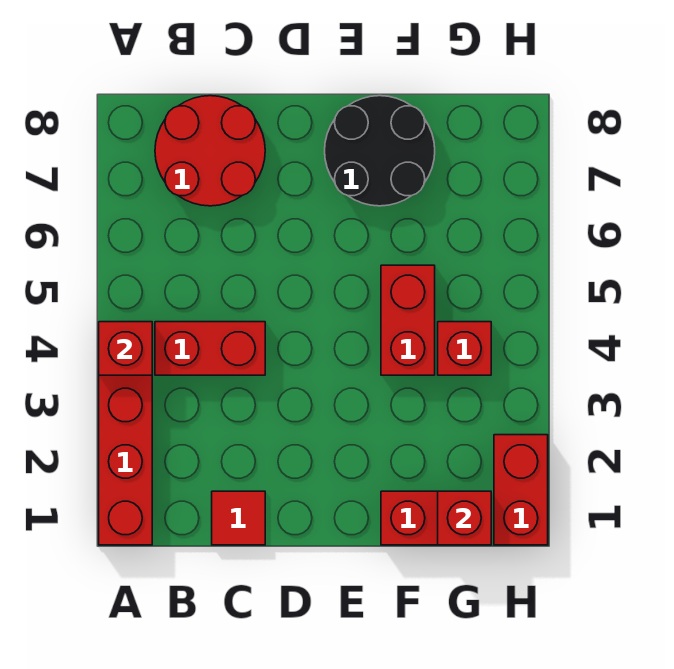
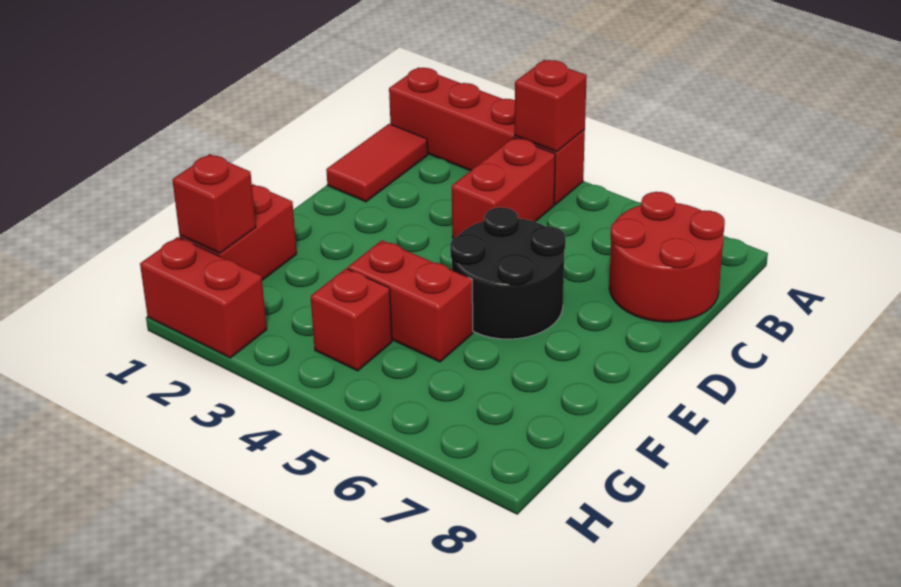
red tile C1 level 1 -> red tile B1:C1 level 1
black round brick E7:F8 level 1 -> black round brick D5:E6 level 1

